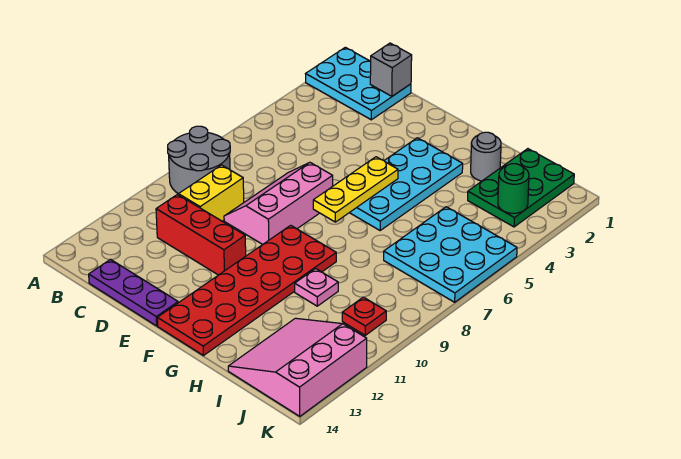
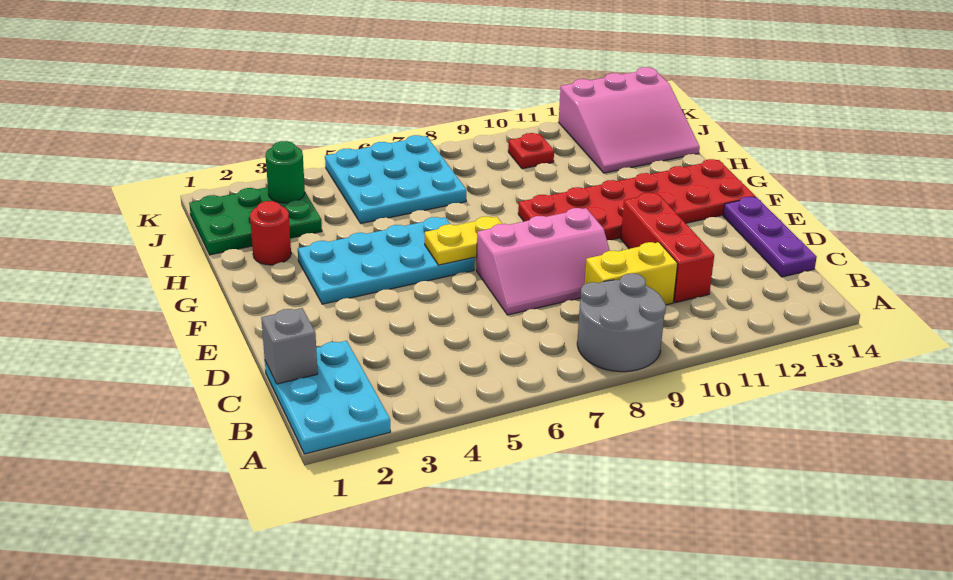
yellow plate F5:F7 level 2 -> yellow plate F6:F7 level 2
grey round brick H2 level 1 -> red round brick H2 level 1
pink plate H10 level 1 -> none

